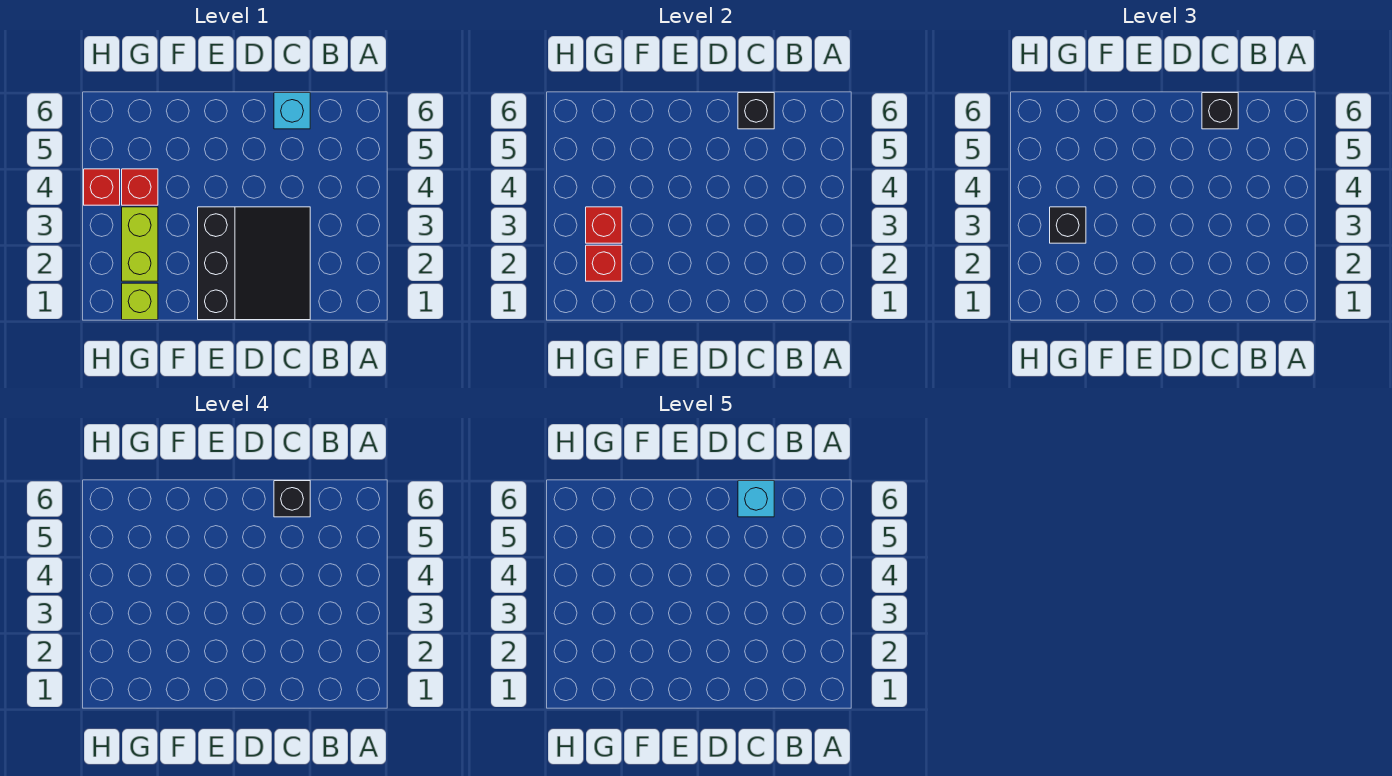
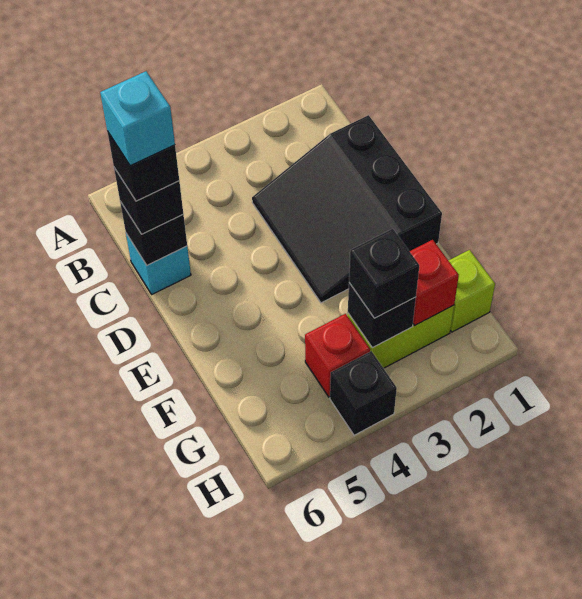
black slope C1:E3 level 1 top E -> black slope C1:E3 level 1 top 1
red brick G3 level 2 -> black brick G3 level 2
red brick H4 level 1 -> black brick H4 level 1

